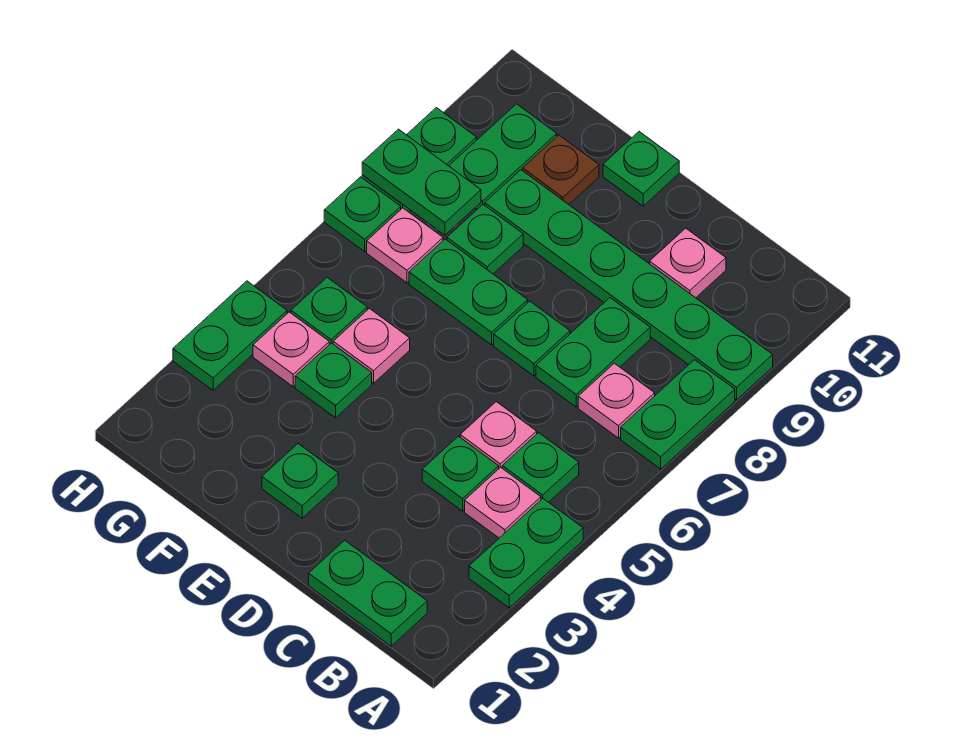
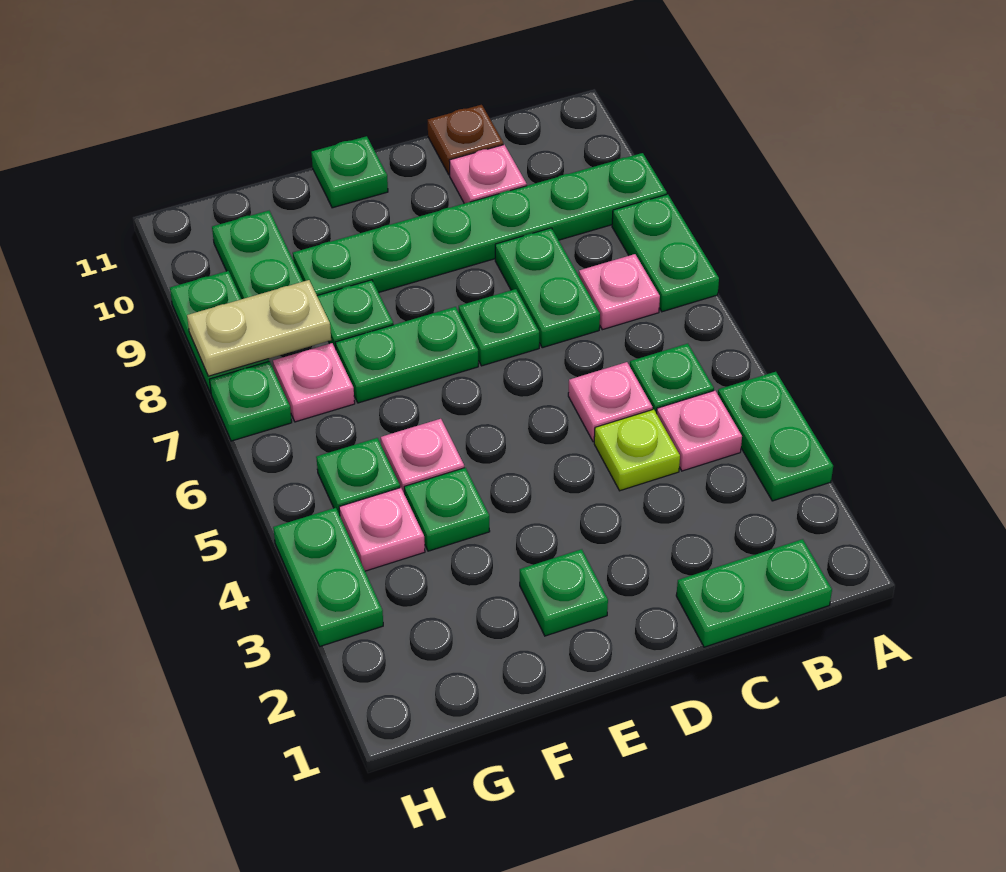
green plate C4 level 1 -> lime plate C4 level 1
brown plate F10 level 1 -> brown plate C11 level 1
green plate G8:H8 level 2 -> tan plate G8:H8 level 2

